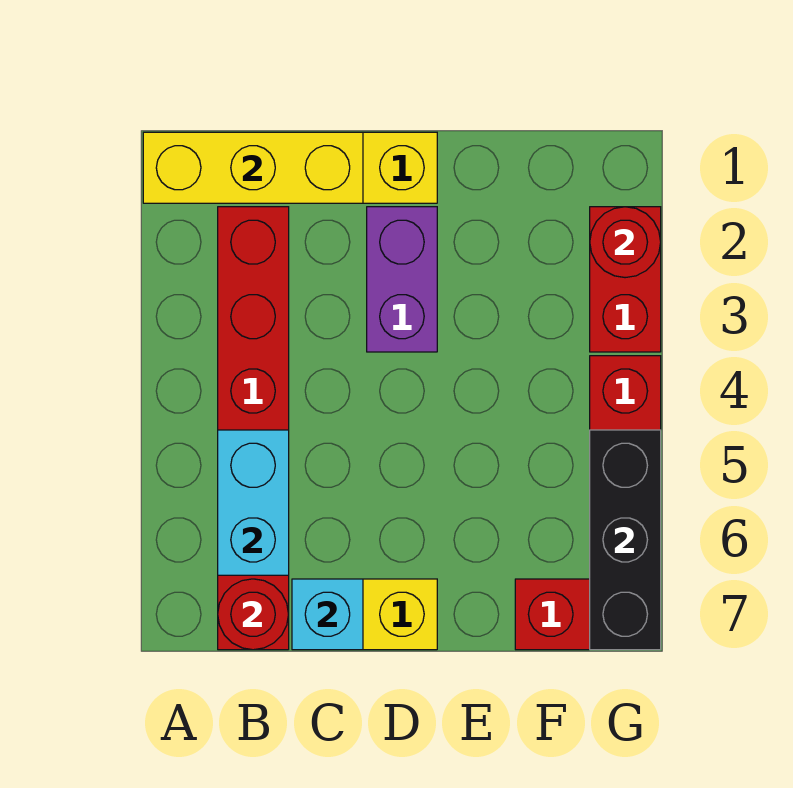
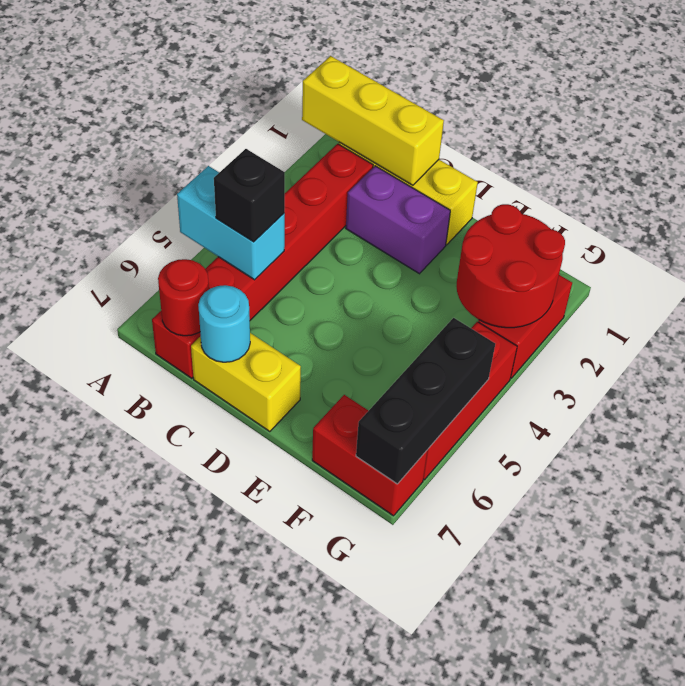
cyan brick B5:B6 level 2 -> cyan brick A5:B5 level 2
none -> black brick B5 level 3
cyan brick C7 level 2 -> cyan round brick C7 level 2
purple brick D2:D3 level 1 -> purple brick C2:D2 level 1
red round brick G2 level 2 -> red round brick F2:G3 level 2

